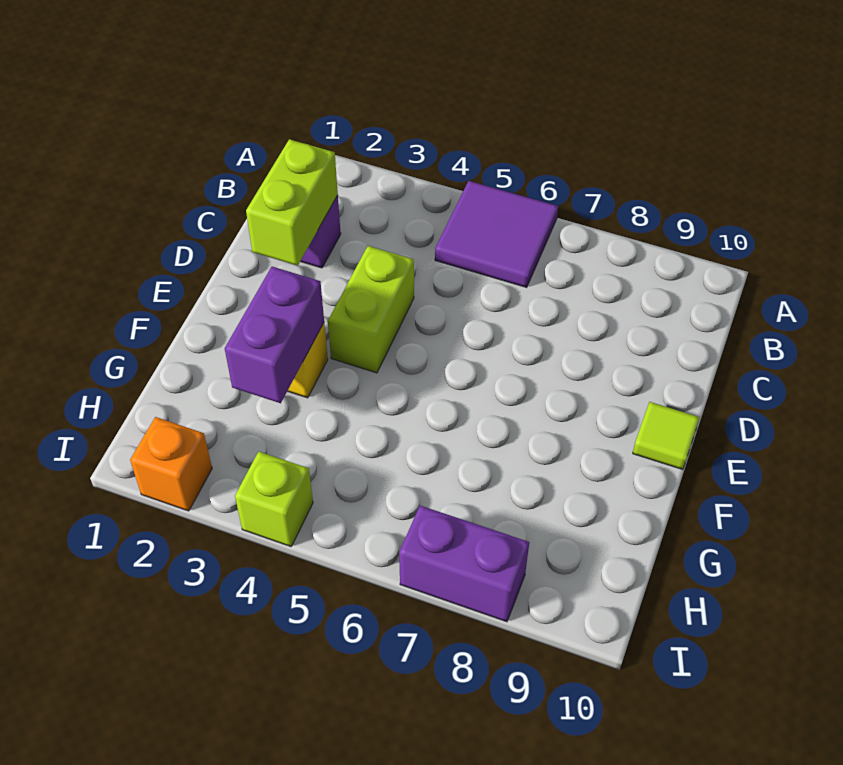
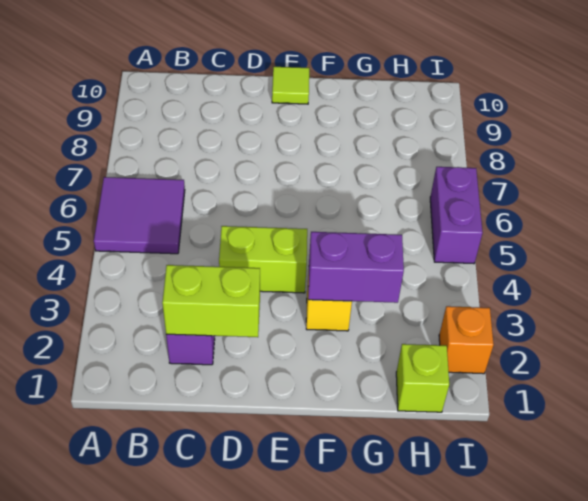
lime brick I4 level 1 -> lime brick H1 level 1
purple brick I7:I8 level 1 -> purple brick I5:I6 level 1

